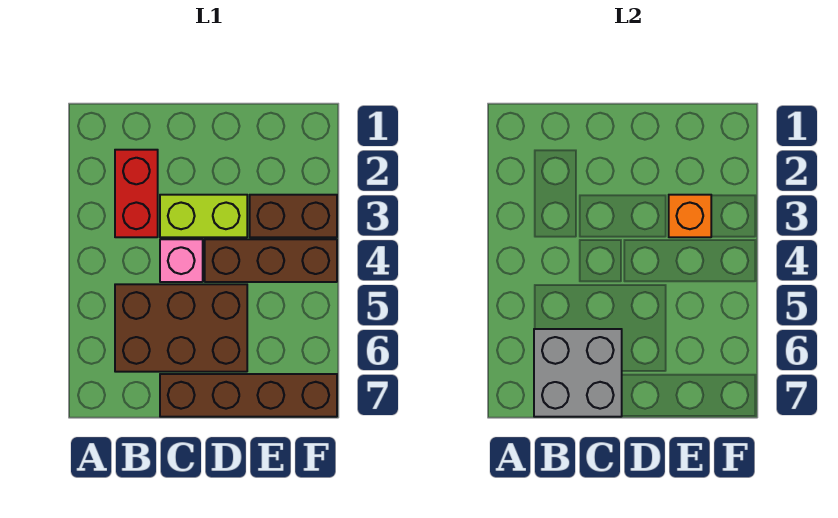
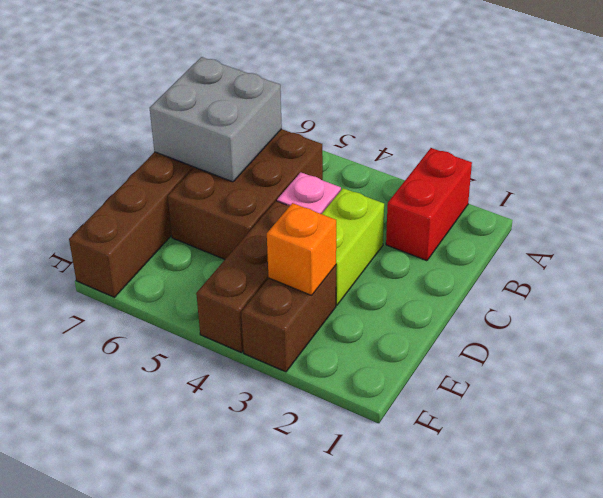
red brick B2:B3 level 1 -> red brick A2:B2 level 1

